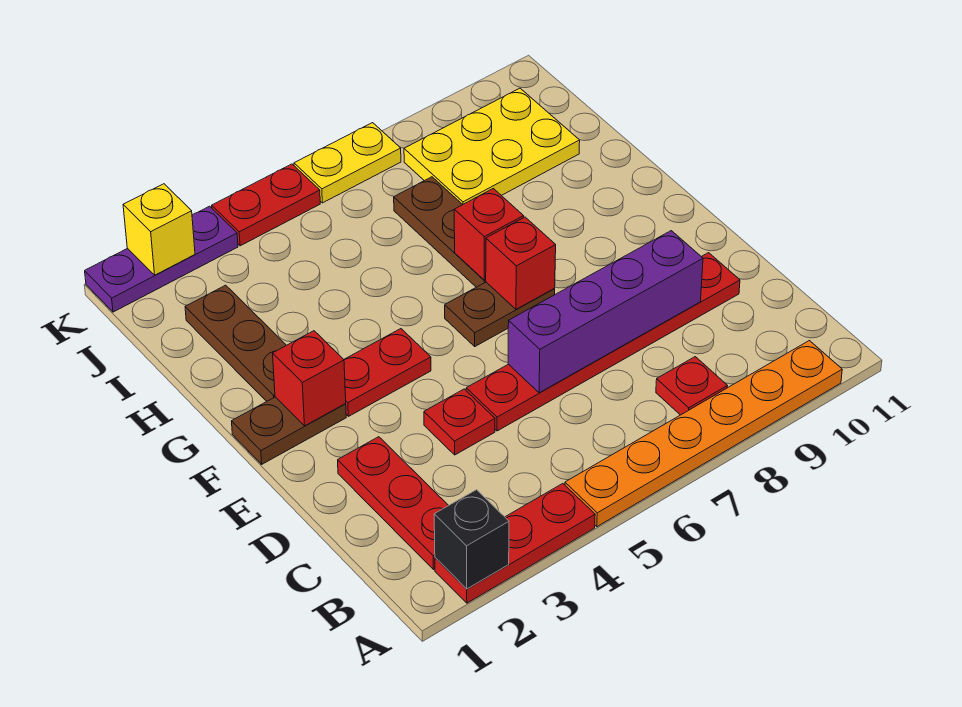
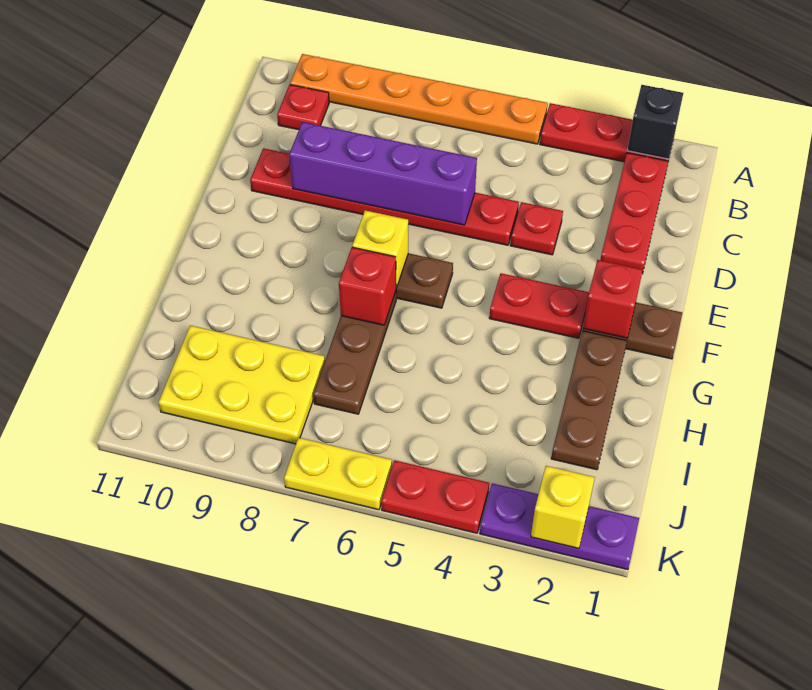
red plate B8 level 1 -> red plate B10 level 1
red brick F7 level 2 -> yellow brick F7 level 2

